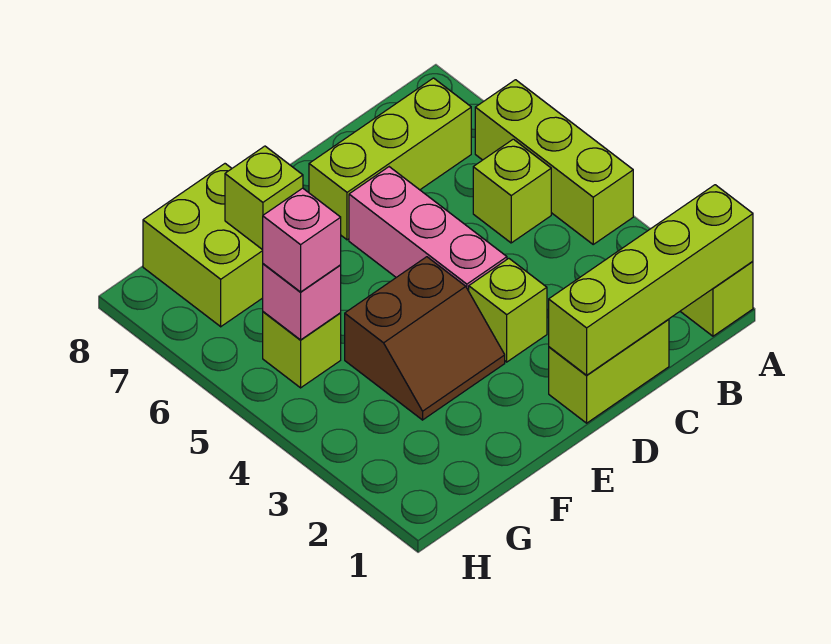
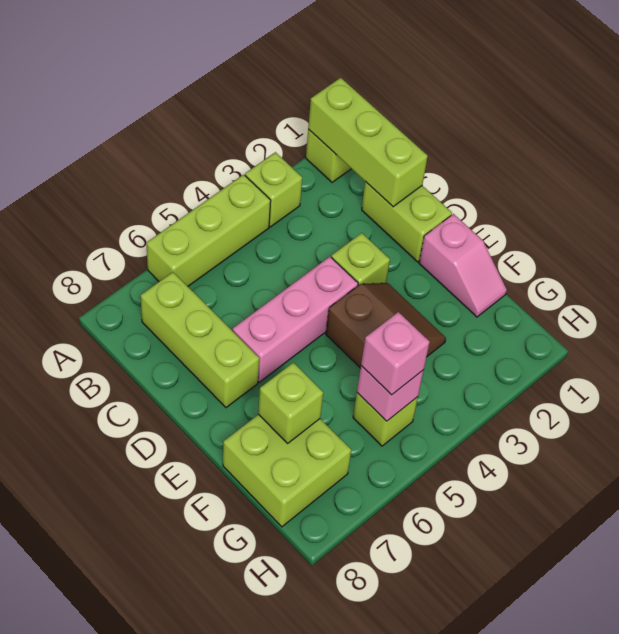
lime brick A1:D1 level 2 -> lime brick A1:C1 level 2
lime brick B5 level 1 -> lime brick A3 level 1
none -> pink slope E1:F1 level 1 top E

